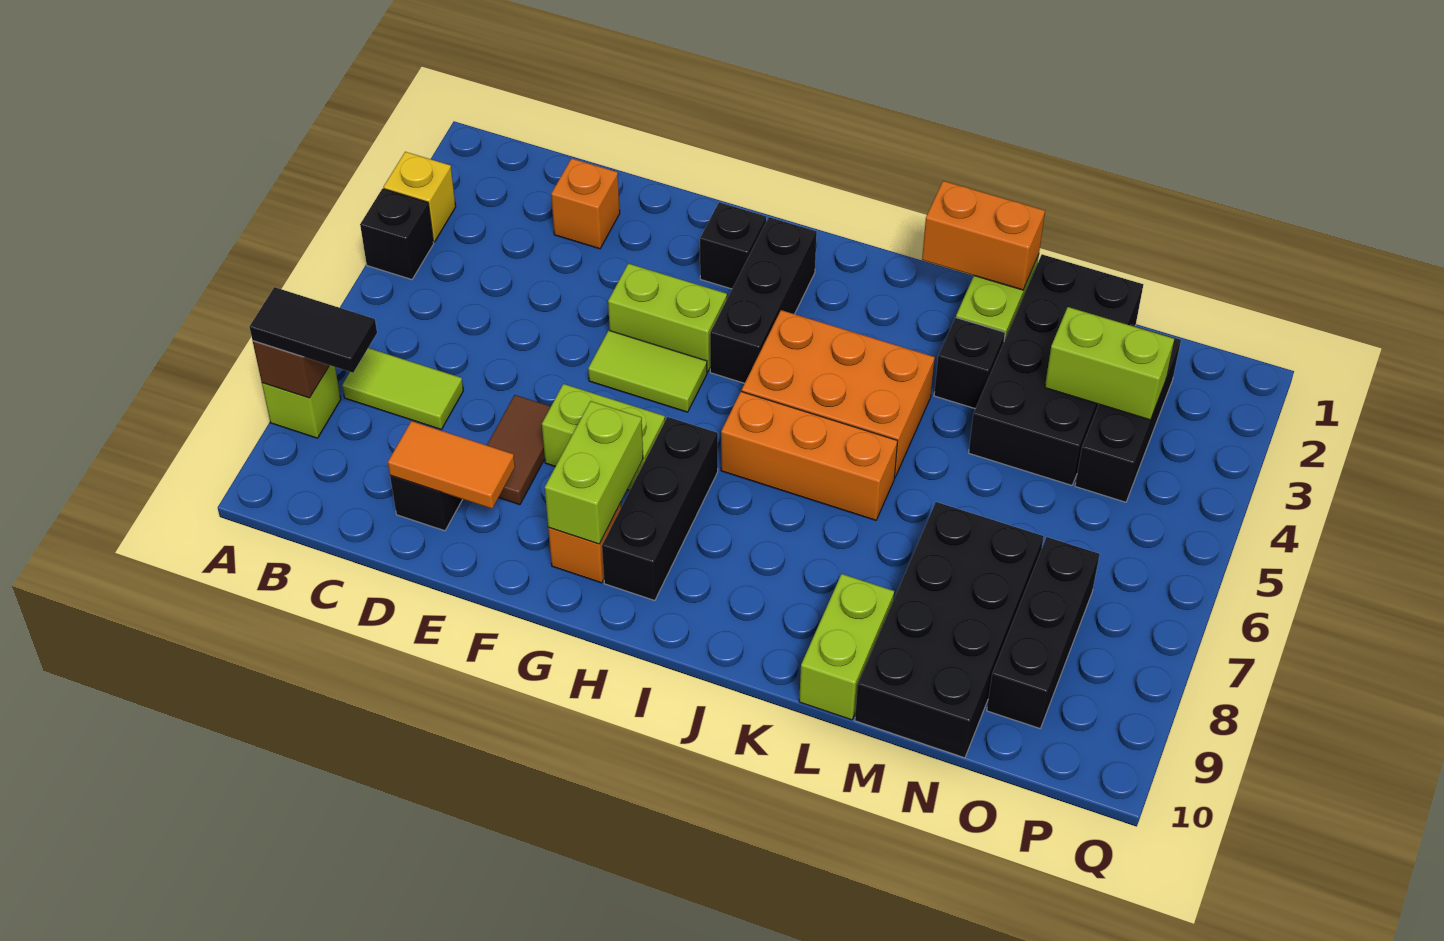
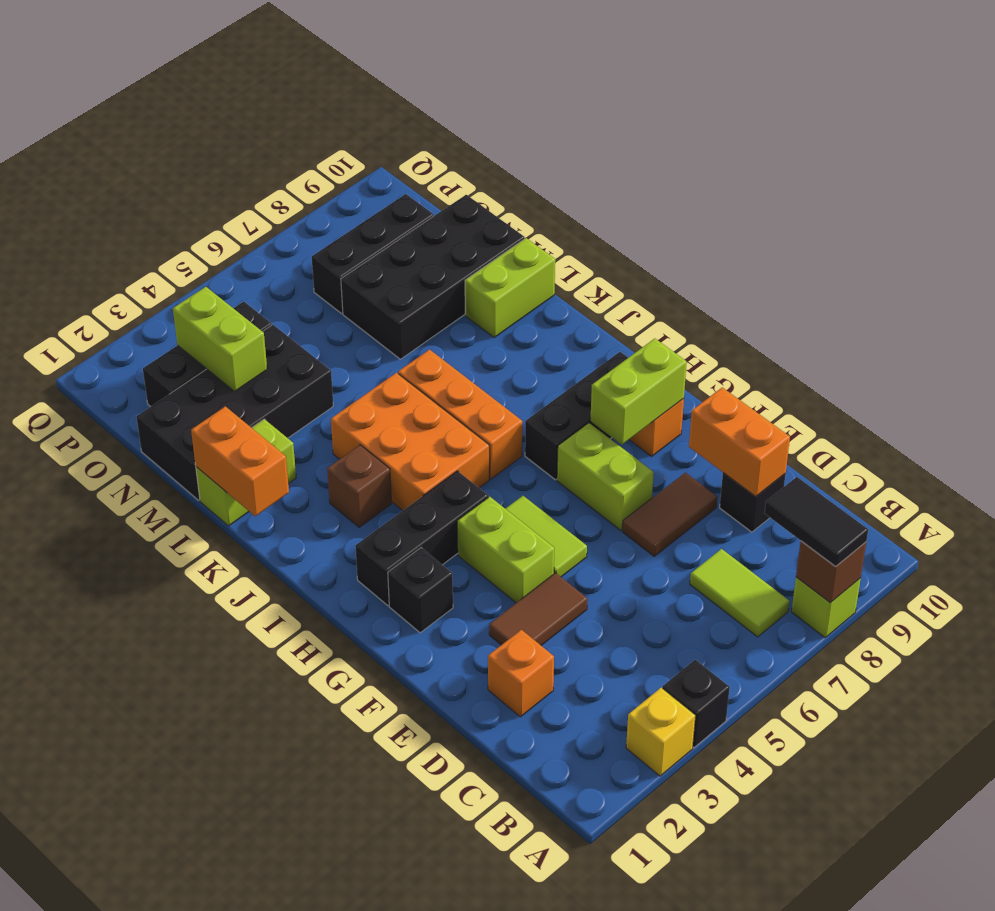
orange tile D9:E9 level 2 -> orange brick D9:E9 level 2
none -> brown tile E3:E4 level 1
none -> brown brick J3 level 1
black brick L3 level 1 -> none

